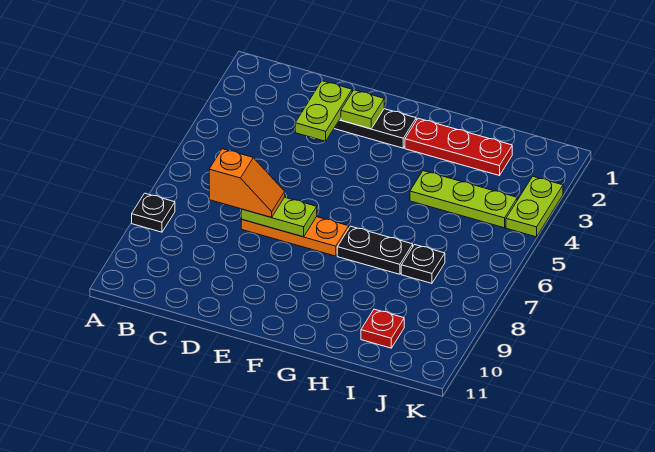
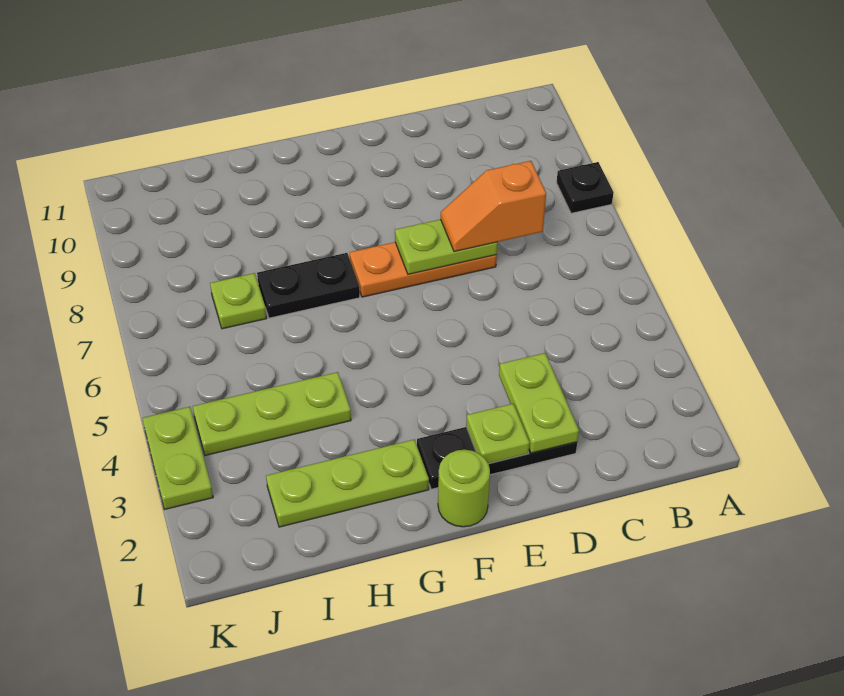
none -> lime round brick F1 level 1
red plate G2:I2 level 1 -> lime plate G2:I2 level 1
black plate I7 level 1 -> lime plate I7 level 1
red plate I10 level 1 -> none

